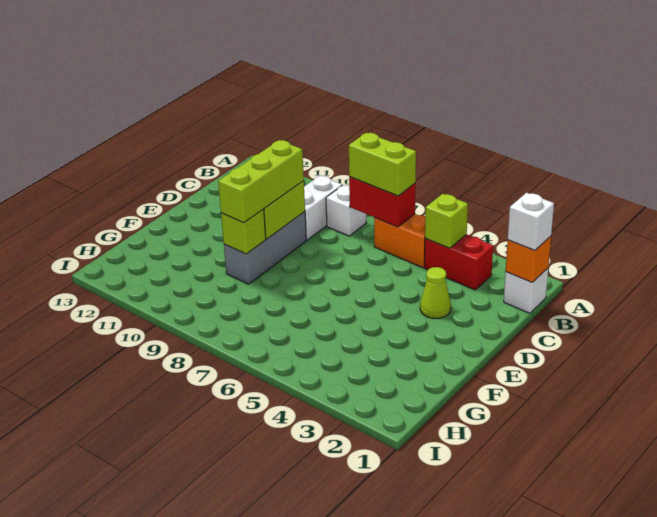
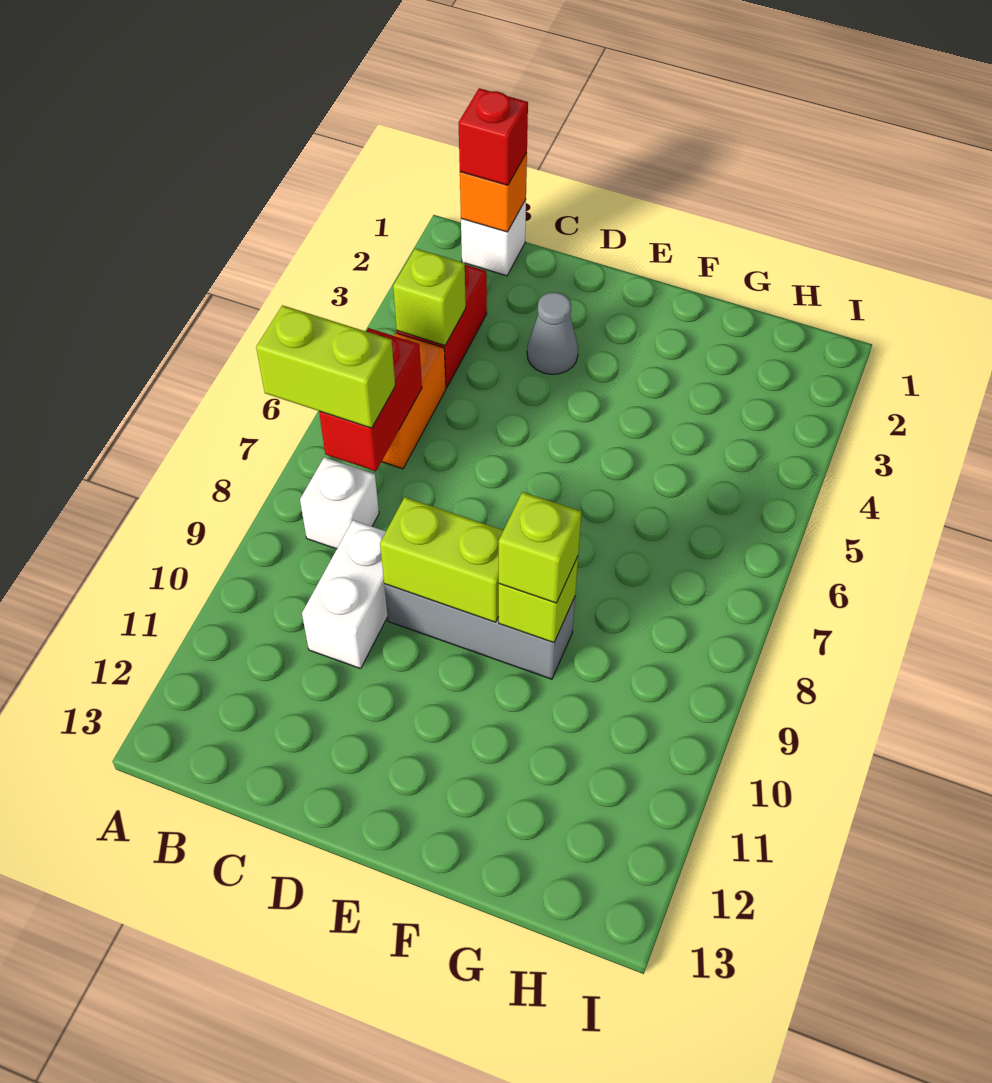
white brick B1 level 3 -> red brick B1 level 3
lime brick B6:B7 level 3 -> lime brick A7:B7 level 3
white brick B9:C9 level 1 -> white brick C9:C10 level 1
lime cone D3 level 1 -> grey cone D3 level 1
lime brick D9:F9 level 3 -> lime brick F9 level 3

